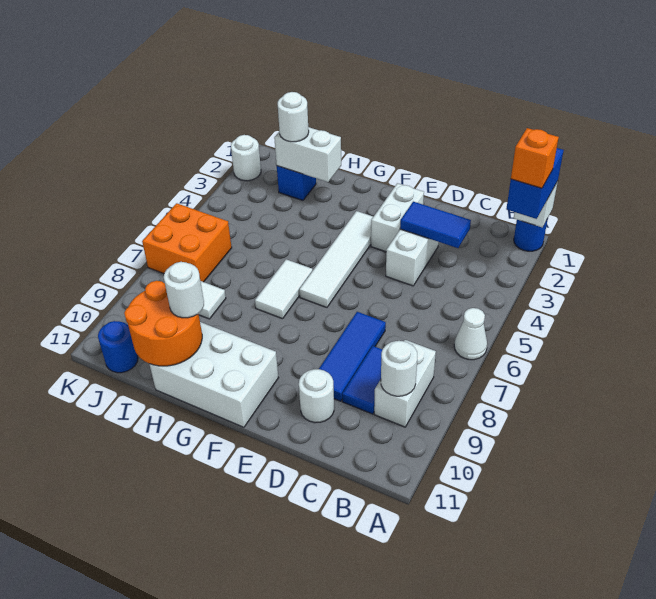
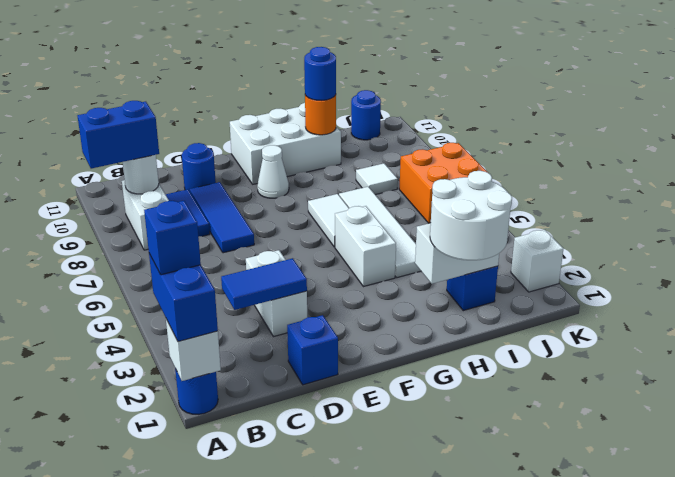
orange brick A2 level 4 -> blue brick A2 level 4
white cone A6 level 1 -> white cone F9 level 1
none -> blue brick A9:B9 level 3
none -> blue brick D1 level 1
white round brick D10 level 1 -> blue round brick D10 level 1
white brick E2:E3 level 1 -> white brick G4:G5 level 1
white tile F3:F6 level 1 -> white tile H4:H7 level 1
orange round brick H10:I11 level 2 -> orange round brick H10 level 2
white round brick H10 level 3 -> blue round brick H10 level 3
white round brick I2 level 3 -> white round brick H1:I2 level 3
white round brick K2 level 1 -> white brick K2 level 1

